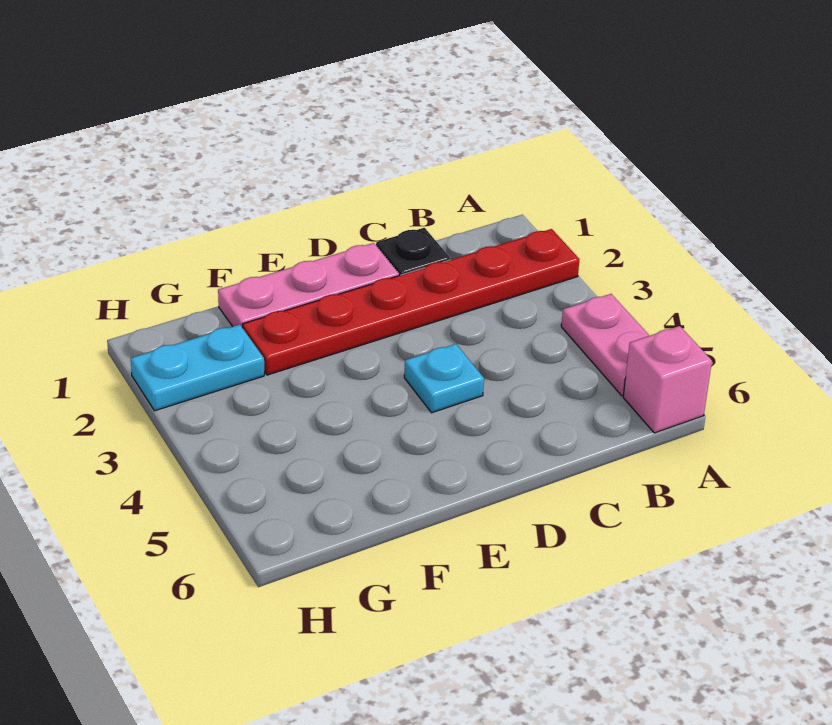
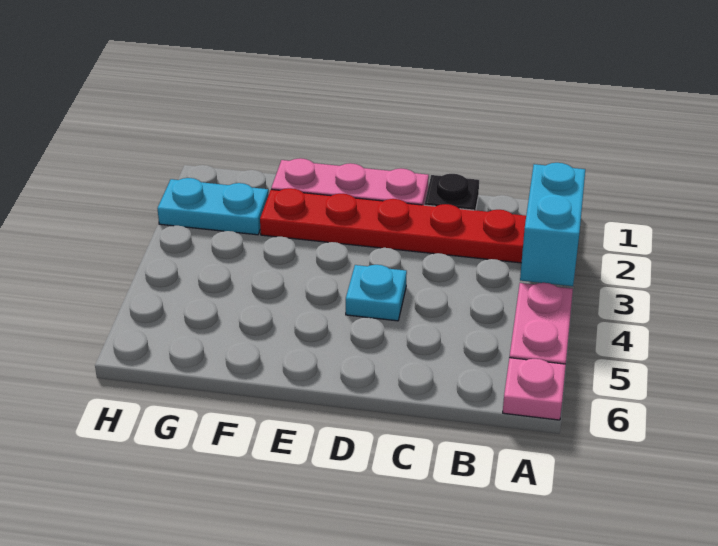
none -> cyan brick A2:A3 level 2
pink brick A6 level 1 -> pink plate A6 level 1

